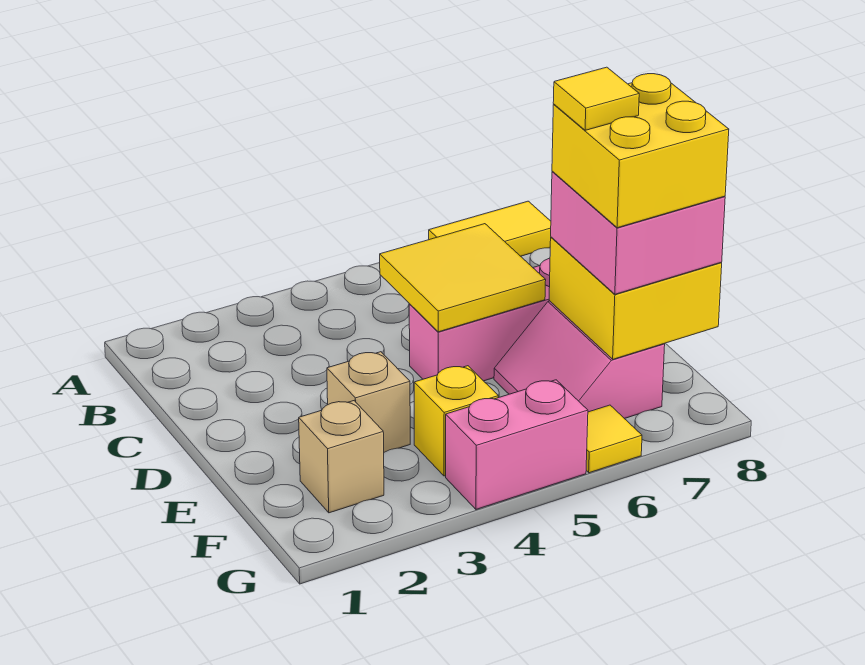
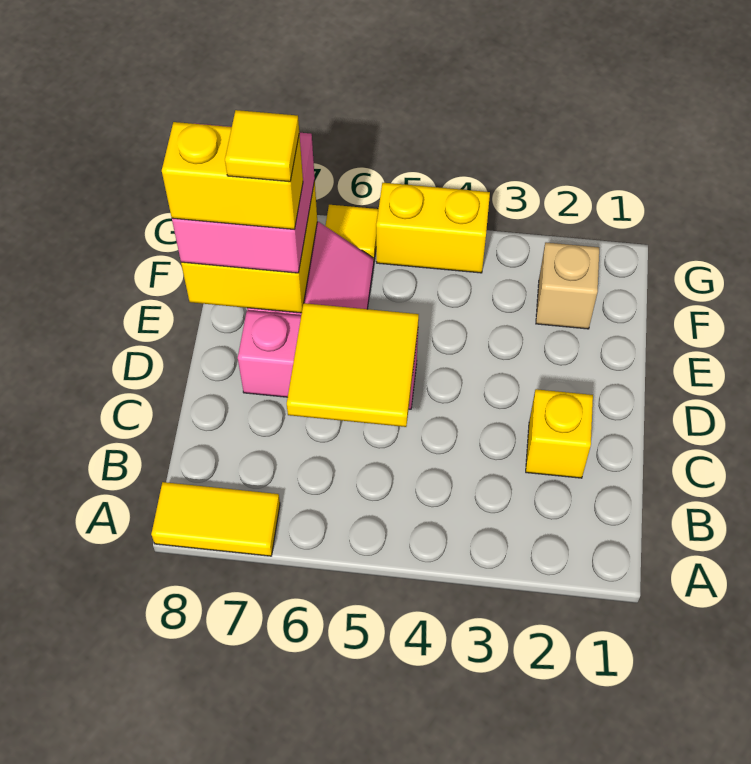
tan brick E3 level 1 -> none
yellow brick E7:F8 level 4 -> yellow brick E7:E8 level 4
yellow brick F4 level 1 -> yellow brick C2 level 1
pink brick G4:G5 level 1 -> yellow brick G4:G5 level 1

